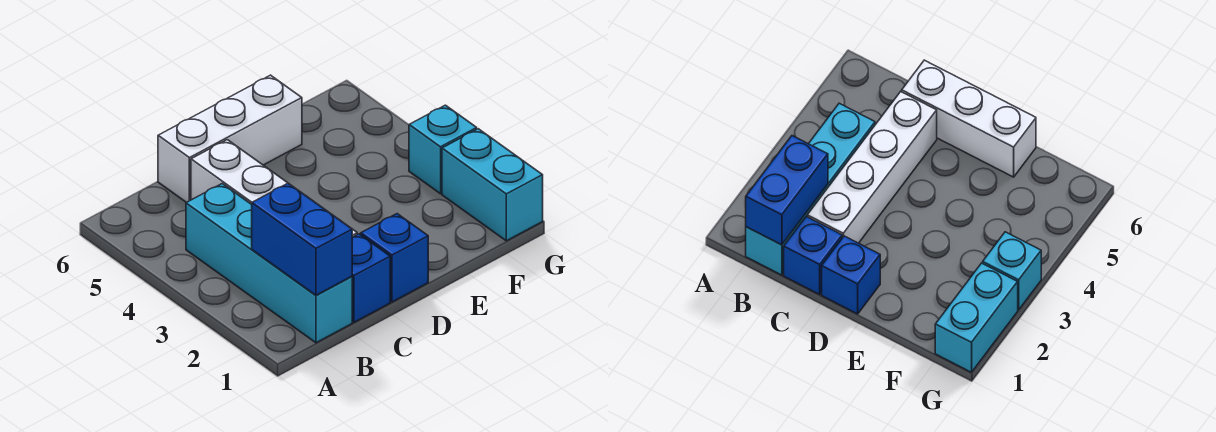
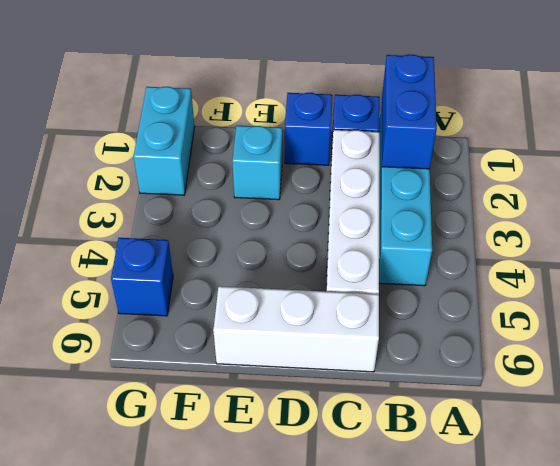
cyan brick G3 level 1 -> cyan brick E2 level 1
none -> blue brick G5 level 1

